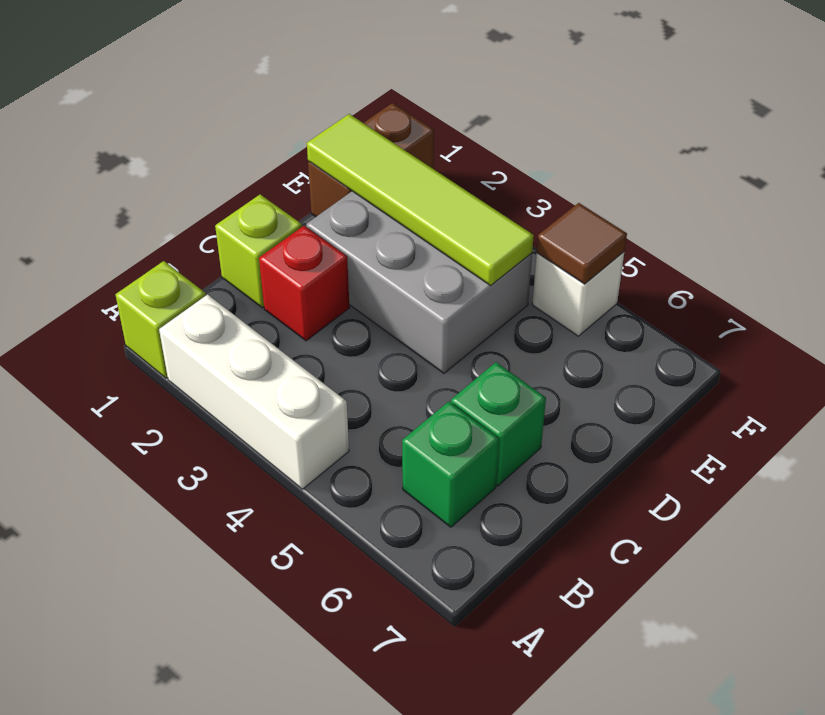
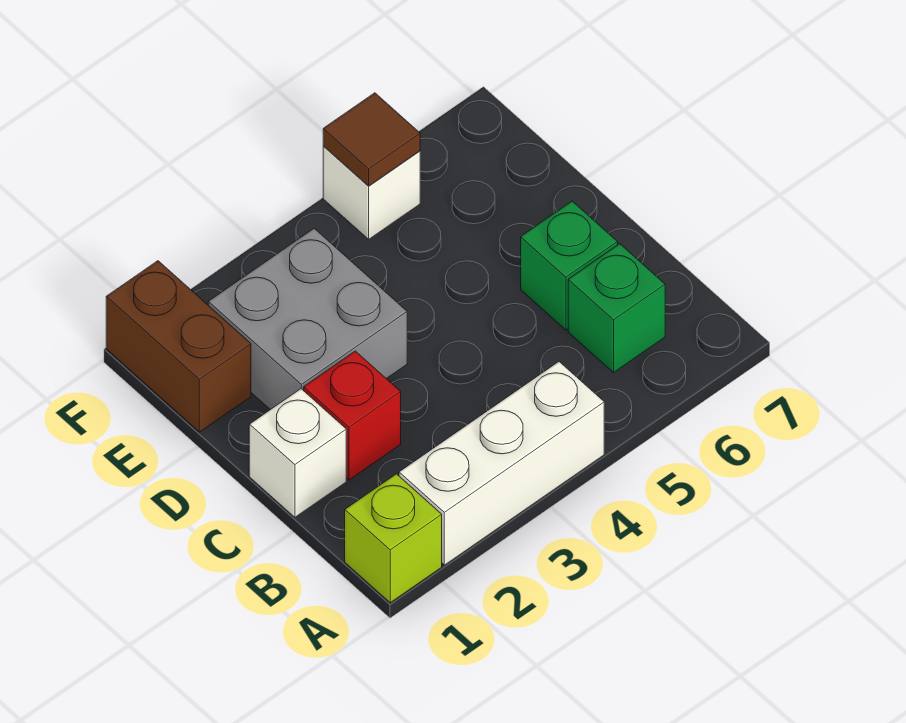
lime brick C1 level 1 -> white brick C1 level 1
grey brick D2:E4 level 1 -> grey brick D2:E3 level 1
lime tile E1:E4 level 2 -> none

